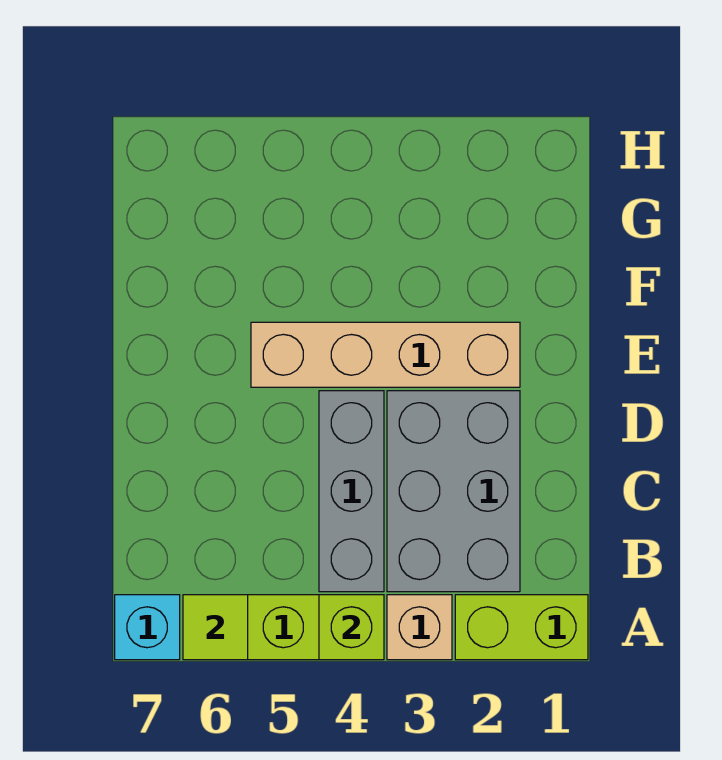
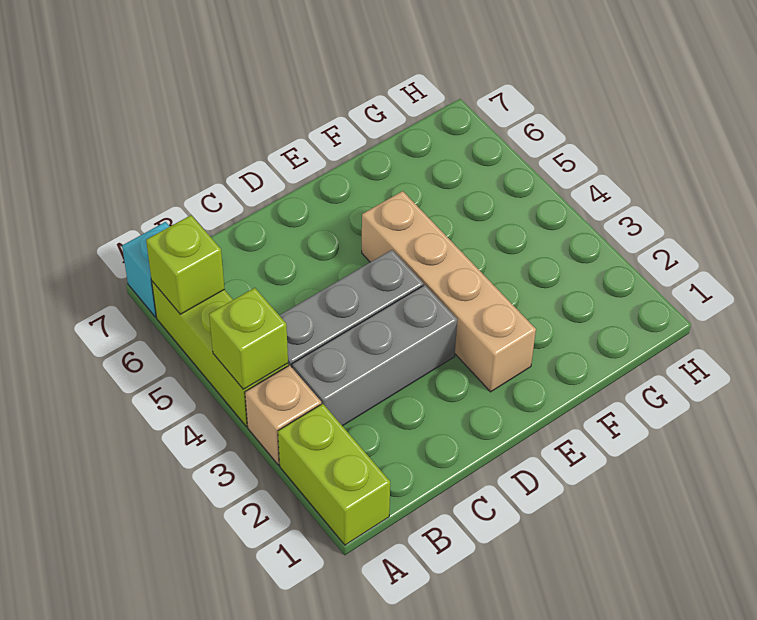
lime tile A6 level 2 -> lime brick A6 level 2
grey brick B2:D3 level 1 -> grey brick B3:D3 level 1

